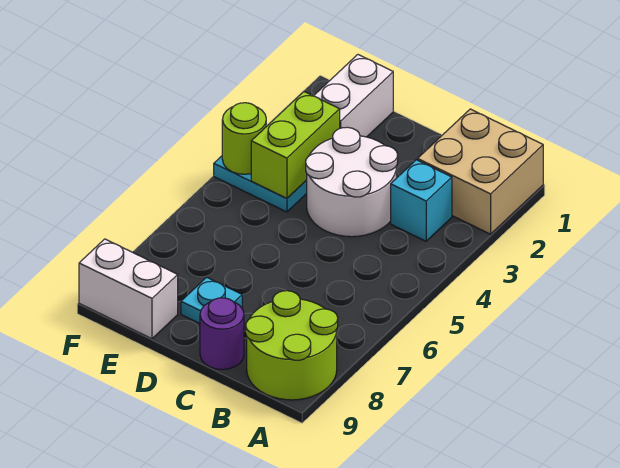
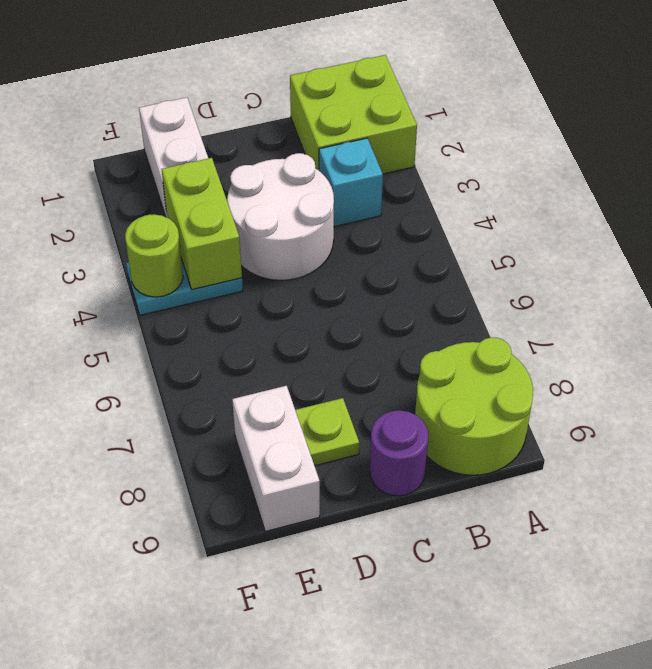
tan brick A1:B2 level 1 -> lime brick A1:B2 level 1
cyan plate D8 level 1 -> lime plate D8 level 1
white brick E9:F9 level 1 -> white brick E8:E9 level 1

